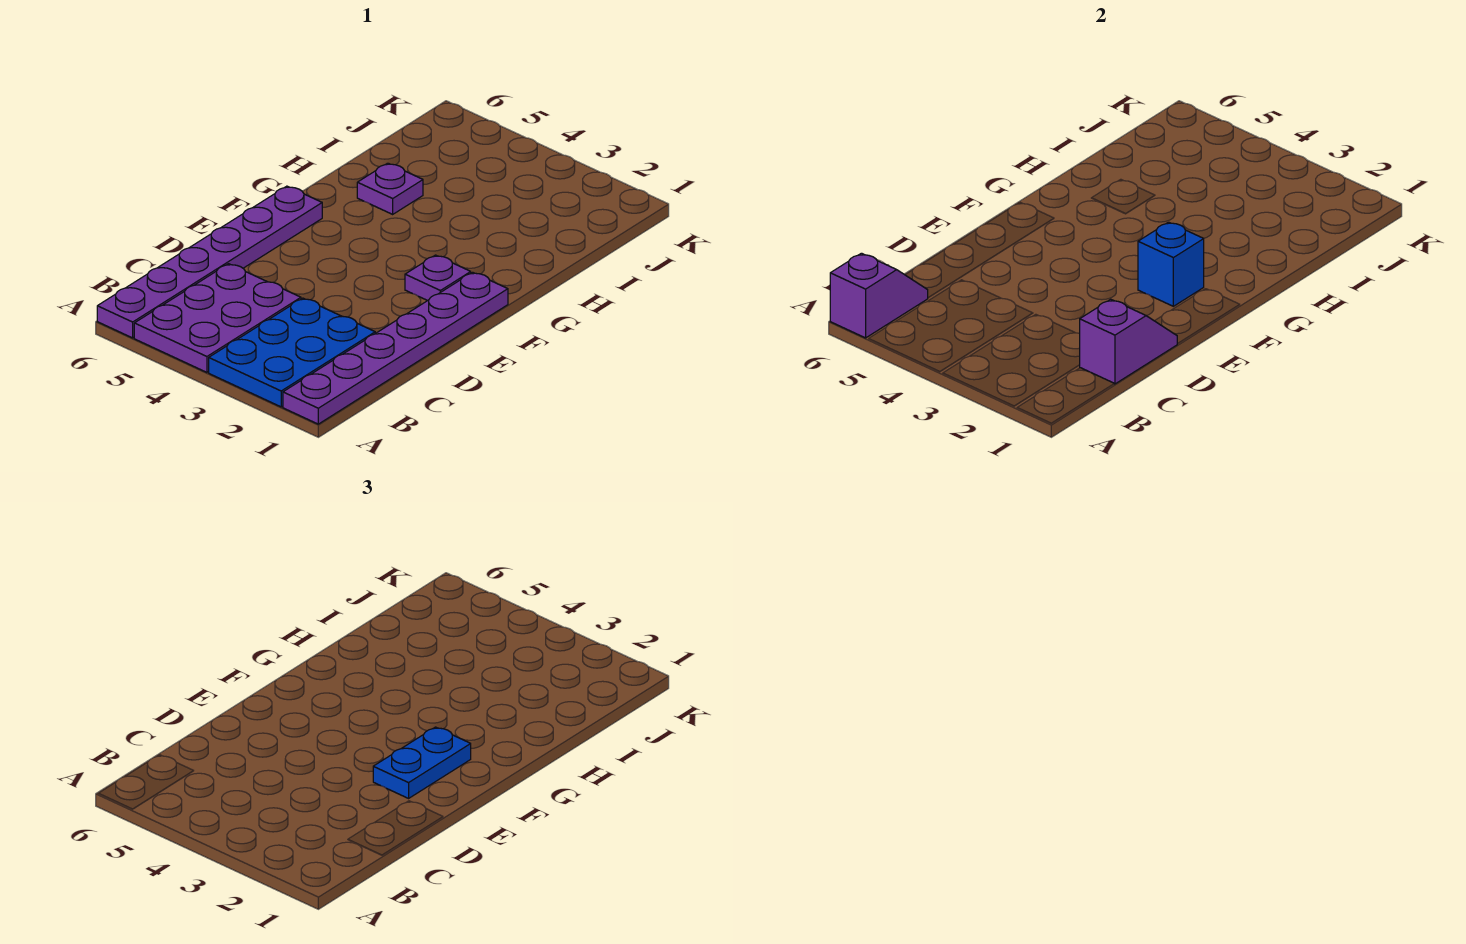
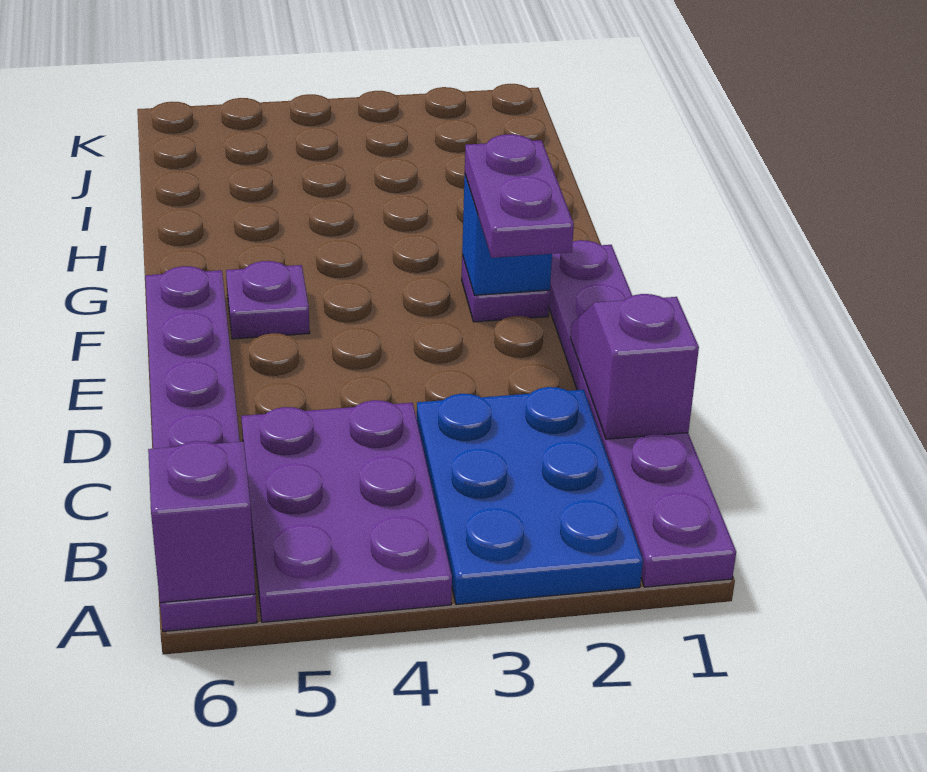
blue plate E2:F2 level 3 -> purple plate E2:F2 level 3
purple plate H5 level 1 -> purple plate F5 level 1

